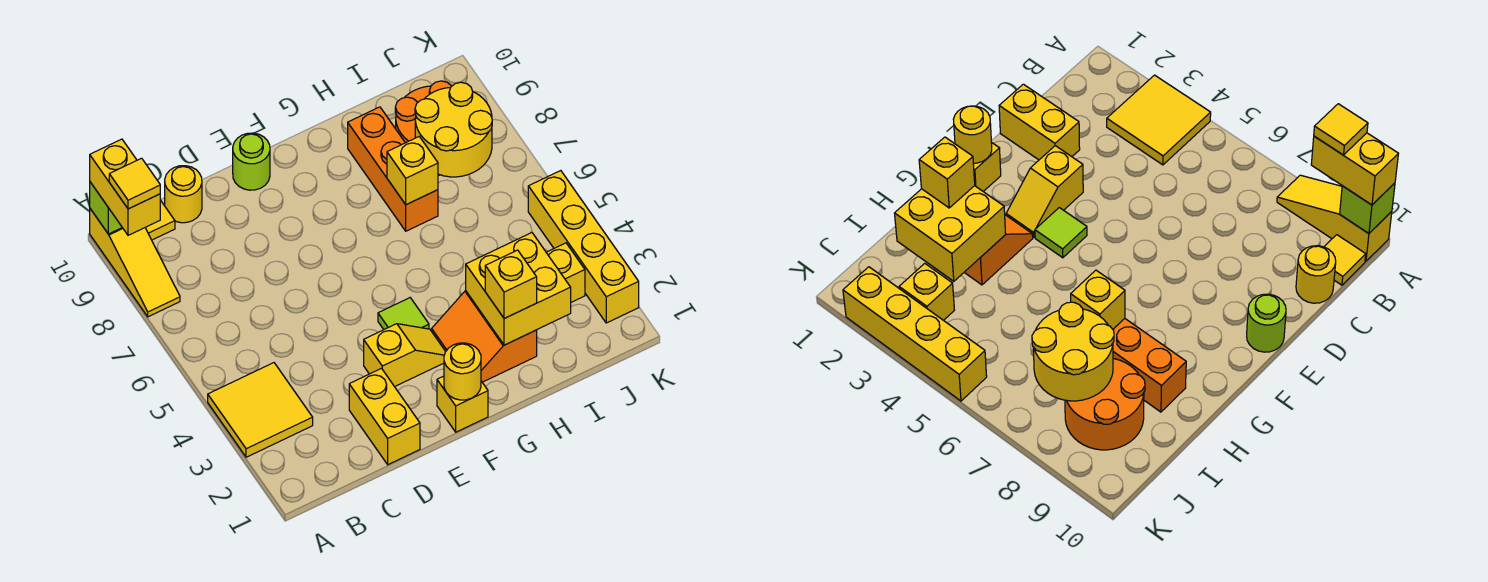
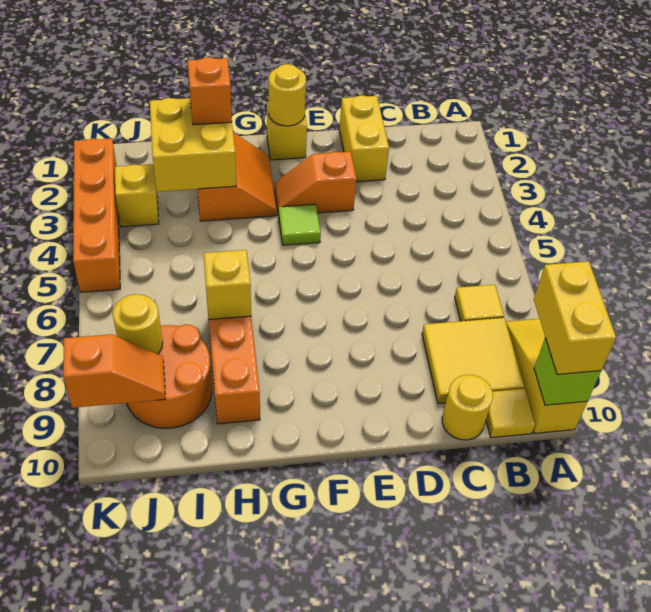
yellow tile A3:B4 level 1 -> yellow tile B8:C9 level 1
yellow tile A9 level 4 -> yellow tile B7 level 1
yellow slope E3:F3 level 1 top E -> orange slope E3:F3 level 1 top E
lime round brick E10 level 1 -> none
yellow brick H2 level 3 -> orange brick H2 level 3
yellow round brick I7:J8 level 2 -> yellow round brick J8 level 2
none -> orange slope J9:K9 level 2 top K
yellow brick K2:K5 level 1 -> orange brick K2:K5 level 1

